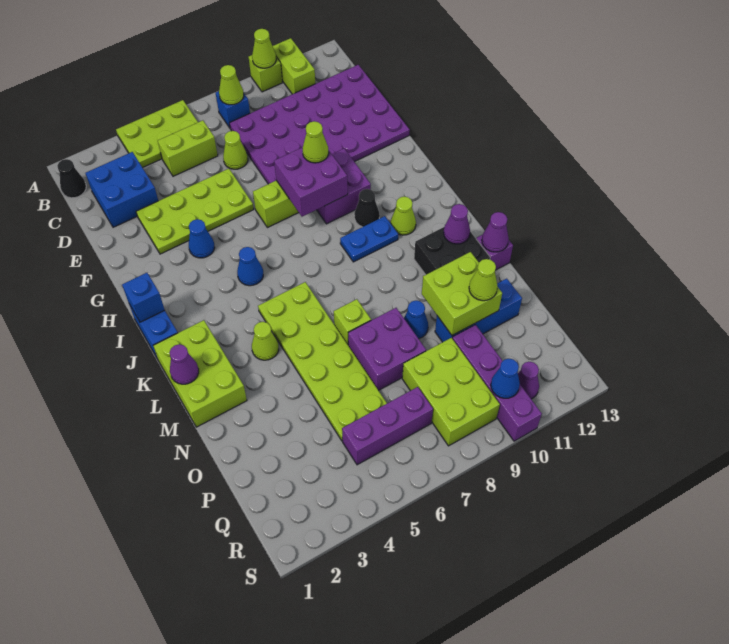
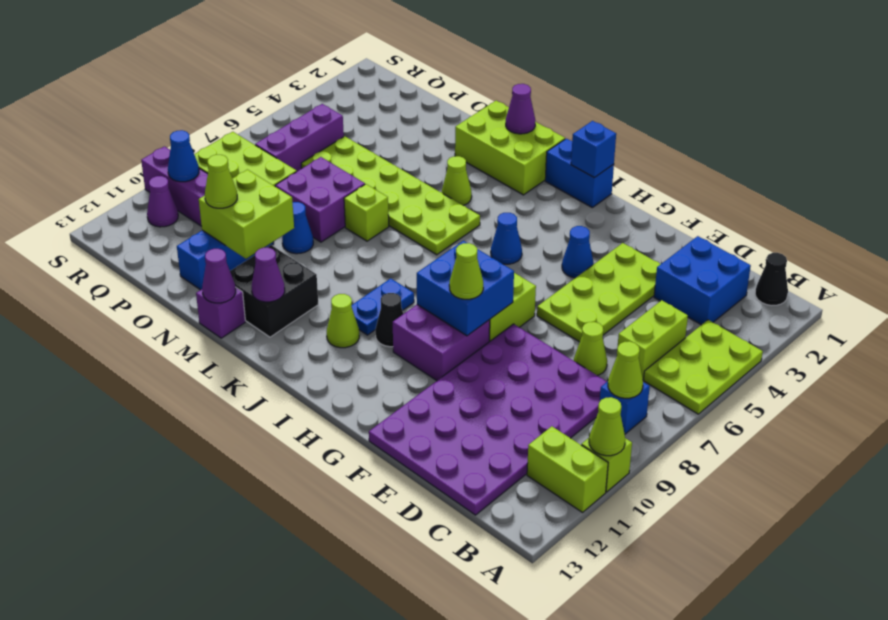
purple brick G8:H9 level 2 -> blue brick G8:H9 level 2

